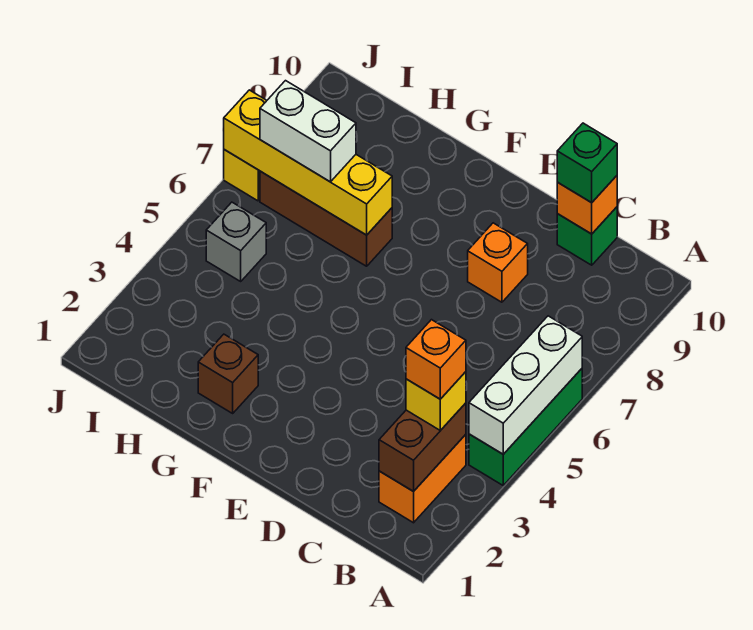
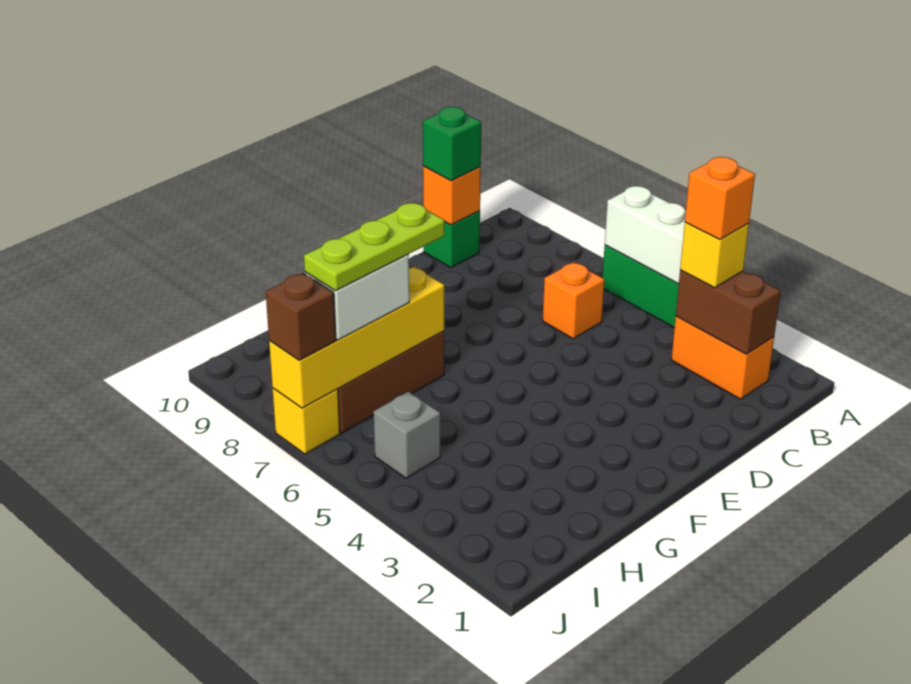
orange brick D8 level 1 -> orange brick C6 level 1
brown brick G2 level 1 -> brown brick J7 level 3
none -> lime plate G7:I7 level 4

